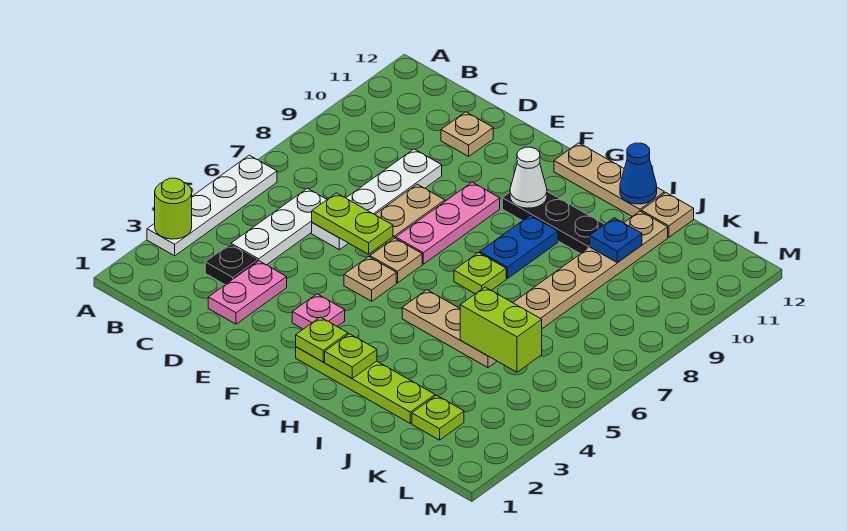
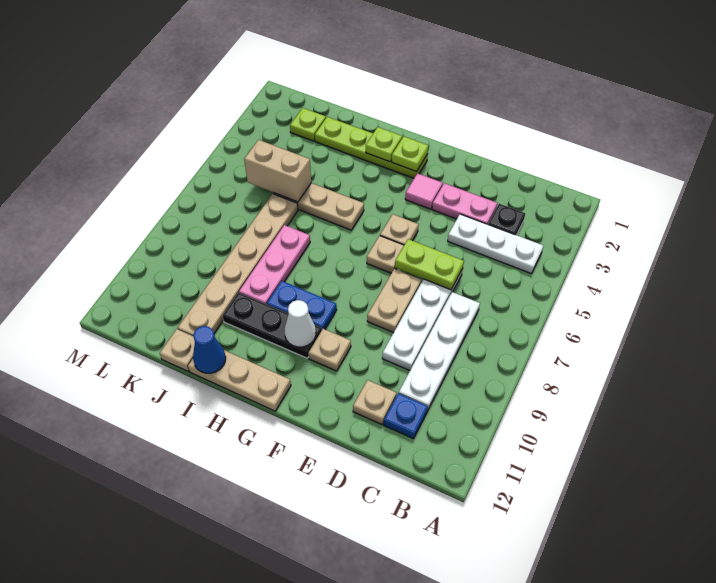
white plate A3:A6 level 1 -> white plate C7:C10 level 1
lime round brick A3 level 2 -> none
white plate C4:C6 level 1 -> white plate B4:D4 level 1
pink plate D2:D3 level 1 -> pink plate D3:E3 level 1
pink plate F3 level 1 -> pink tile F3 level 1
pink plate F7:F9 level 1 -> pink plate I7:I9 level 1
none -> tan plate F10 level 1
lime plate H7 level 1 -> none
blue plate H8:H9 level 1 -> blue plate G9:H9 level 1
lime brick J5:K5 level 2 -> tan brick J5:K5 level 2
blue plate J10 level 2 -> blue plate C11 level 1

